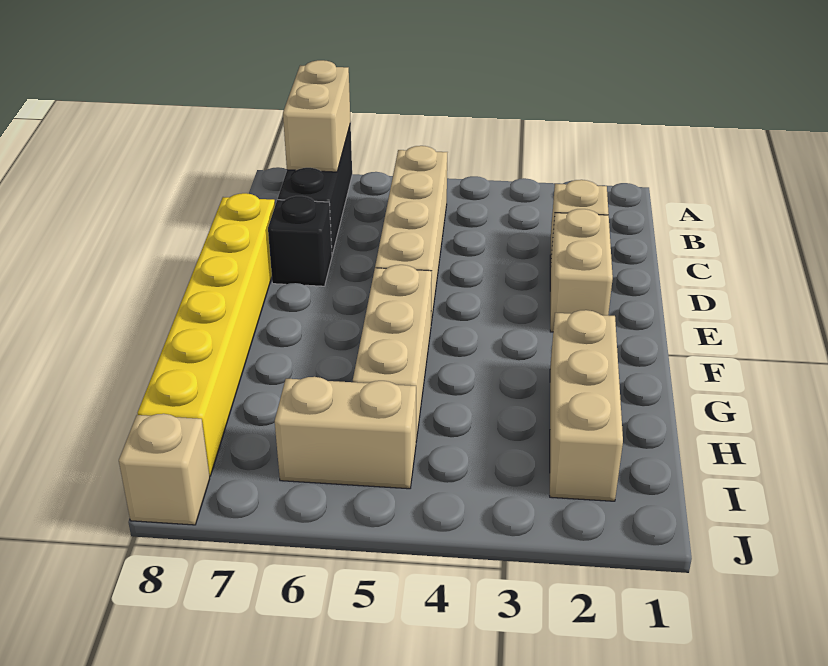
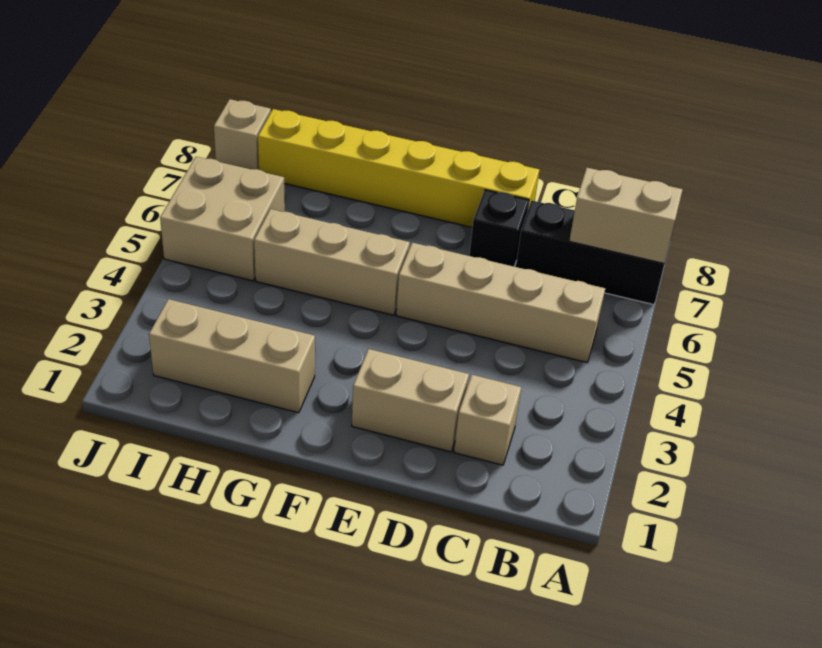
tan brick I5:I6 level 1 -> tan brick I5:J6 level 1

